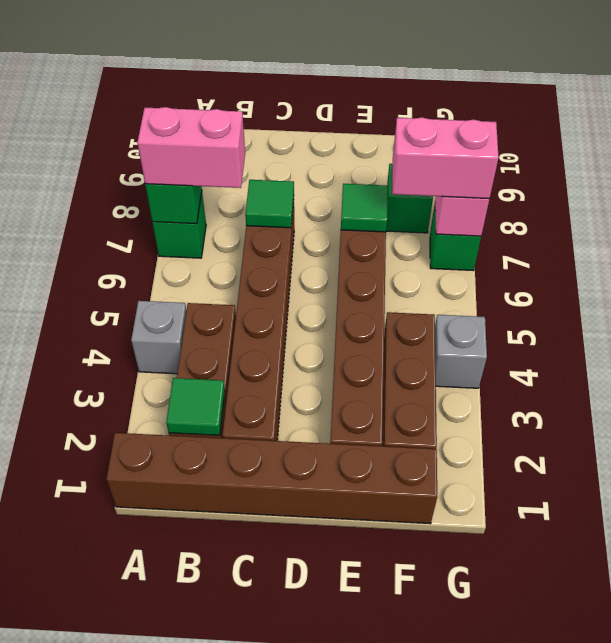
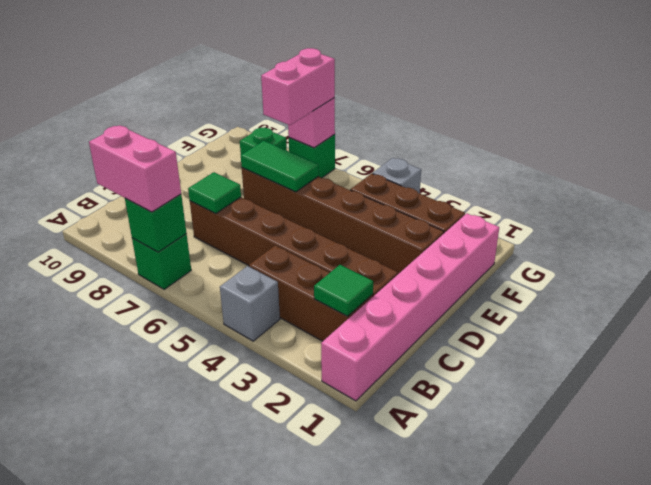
brown brick A1:F1 level 1 -> pink brick A1:F1 level 1
pink brick A7:B7 level 3 -> pink brick A7:A8 level 3
green tile E7 level 2 -> green tile E6:E7 level 2

